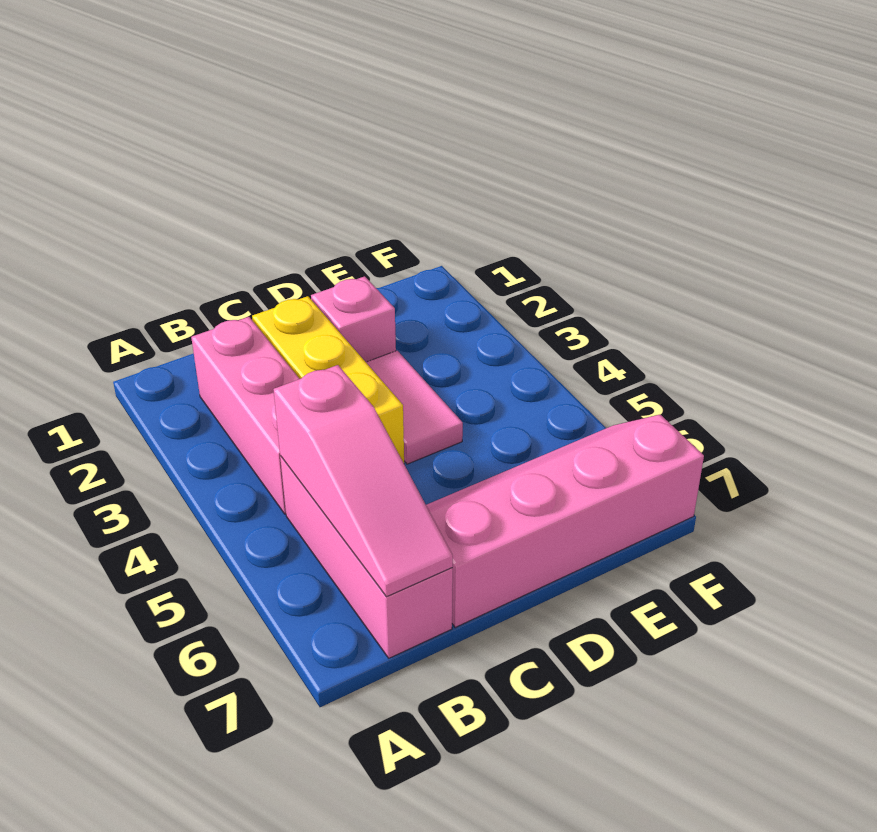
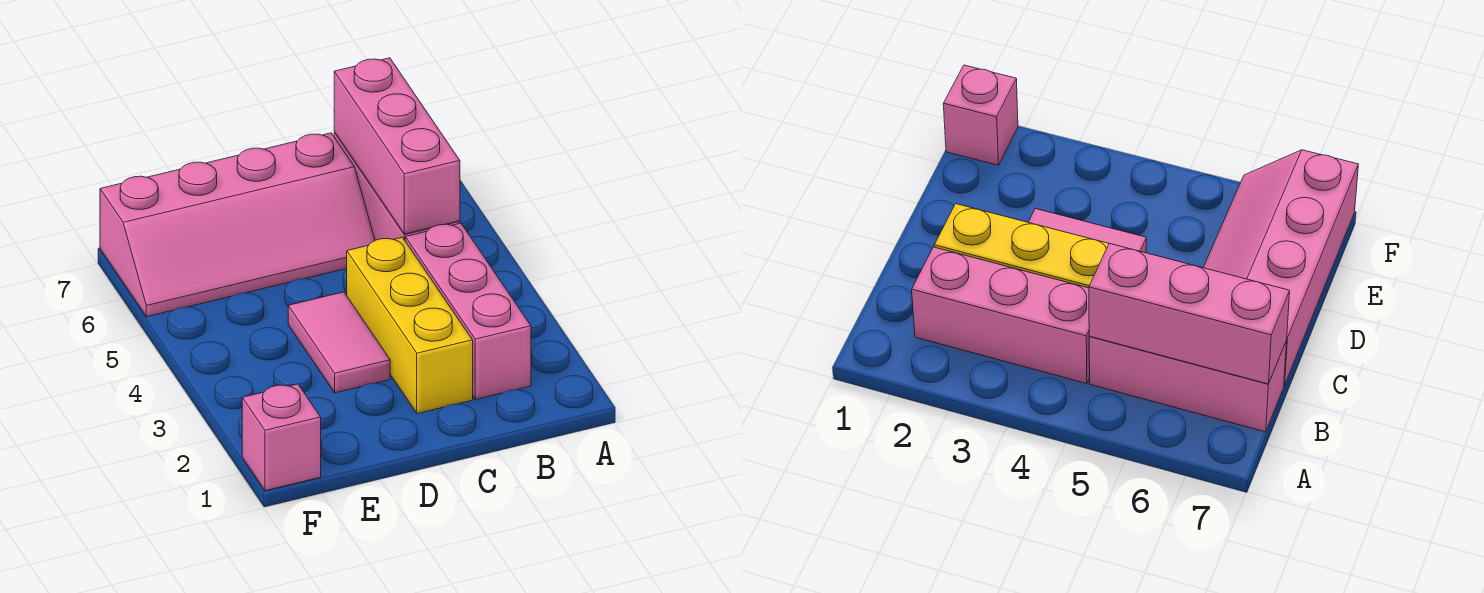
pink slope B5:B7 level 2 top 5 -> pink brick B5:B7 level 2
pink brick D2 level 1 -> pink brick F1 level 1

